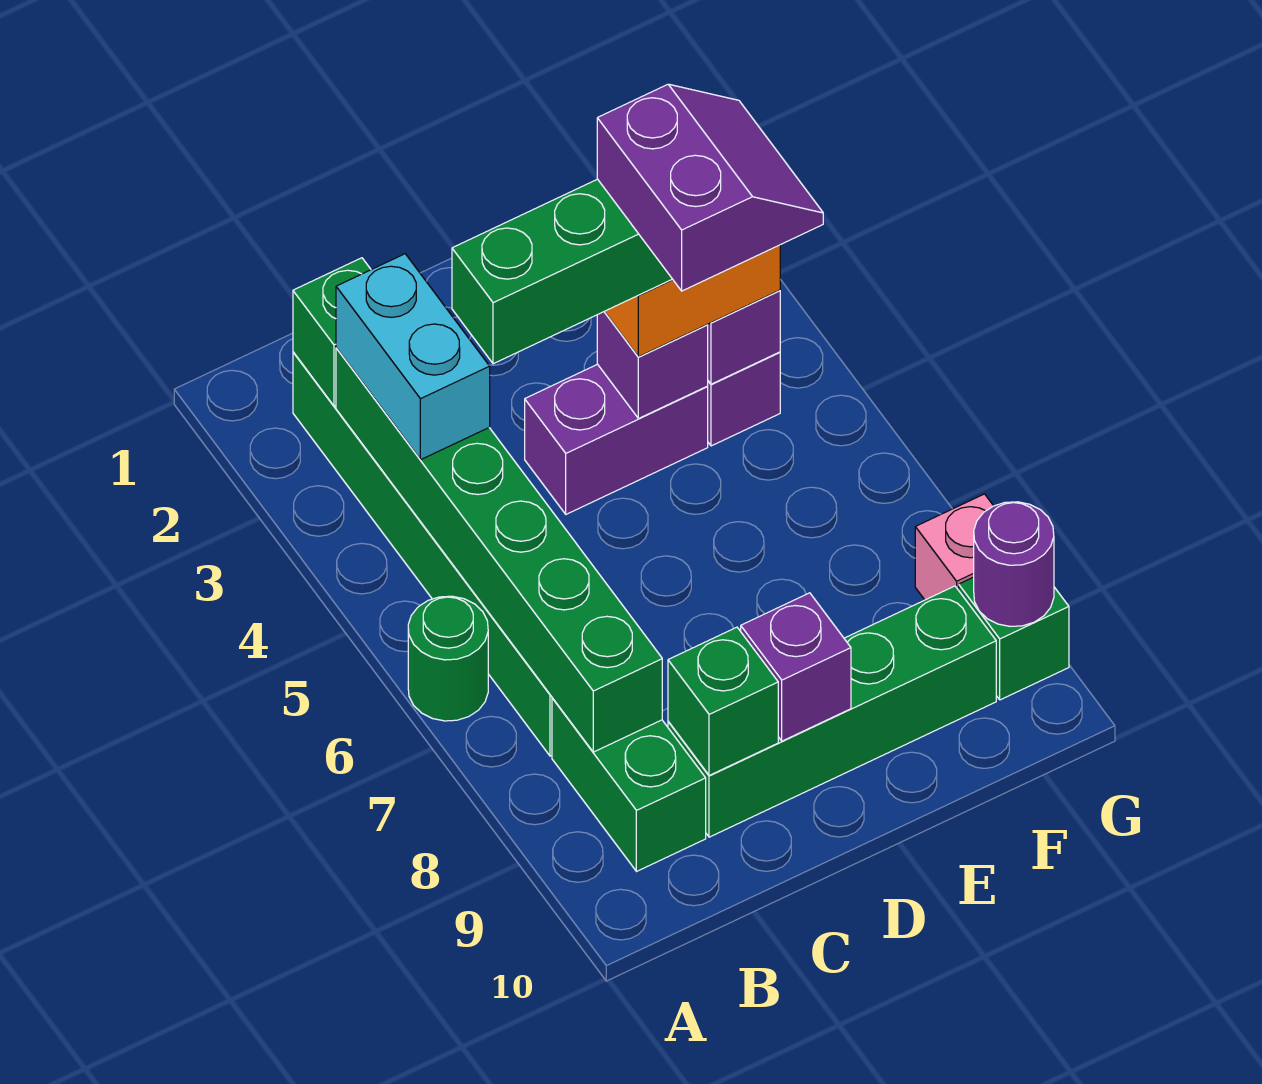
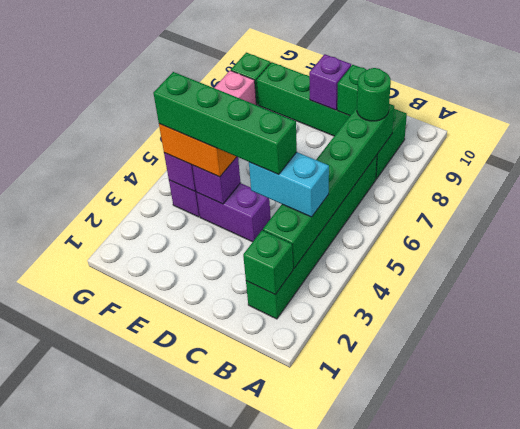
green round brick A6 level 1 -> green round brick B8 level 3
cyan brick B3:B4 level 3 -> cyan brick B4:C4 level 3
purple slope E4:F5 level 5 top E -> none
purple round brick G9 level 2 -> none

